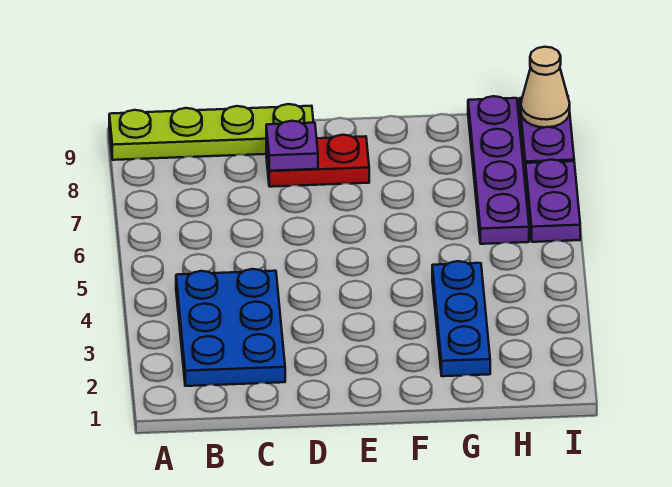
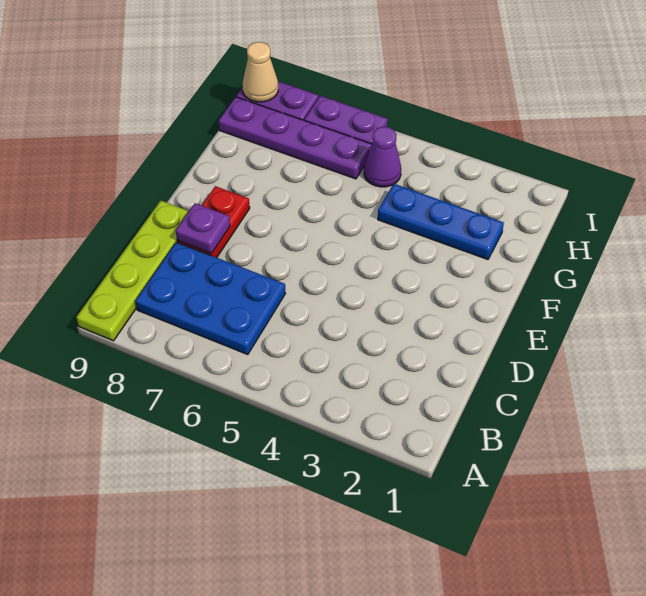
blue plate B2:C4 level 1 -> blue plate B6:C8 level 1
none -> purple cone H5 level 1

